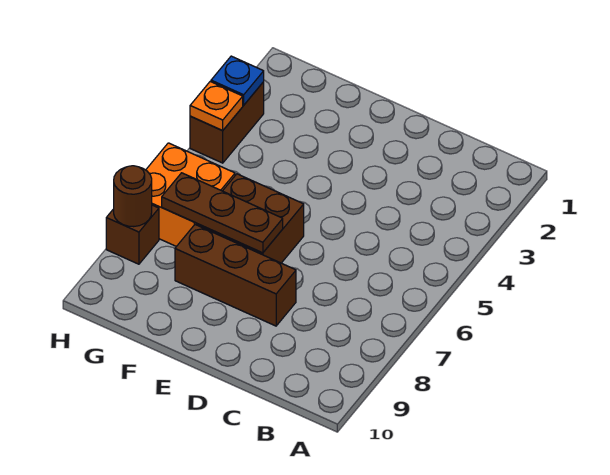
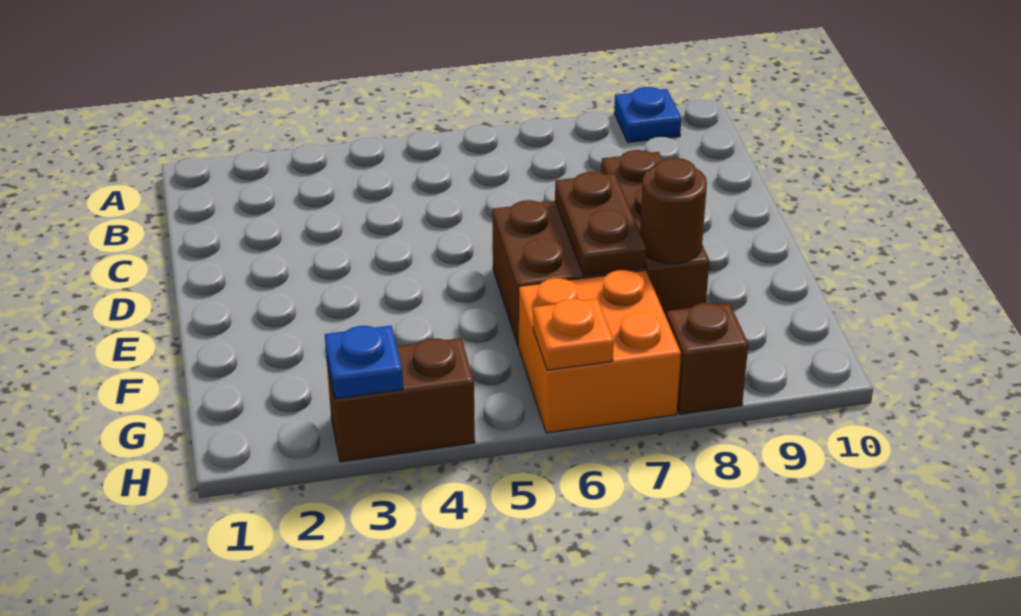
none -> blue plate A9 level 1
brown plate E7:G7 level 2 -> brown plate E7:F7 level 2
orange plate H4 level 2 -> orange plate H6 level 2
brown round brick H8 level 2 -> brown round brick F8 level 2

